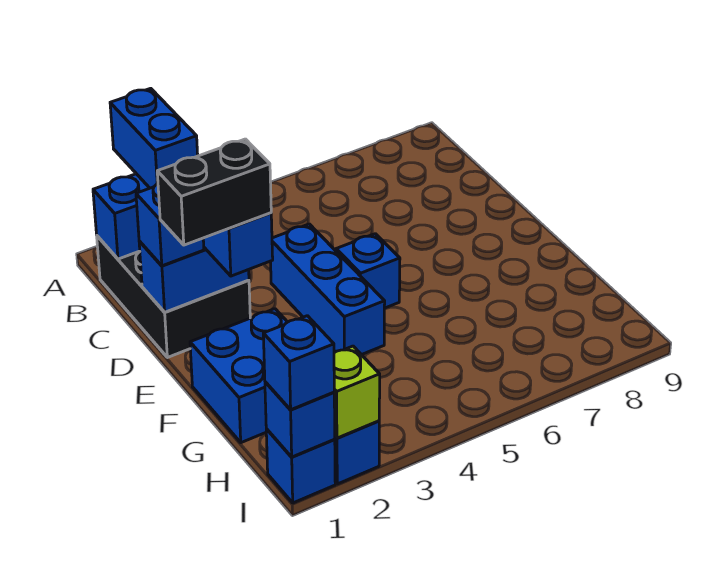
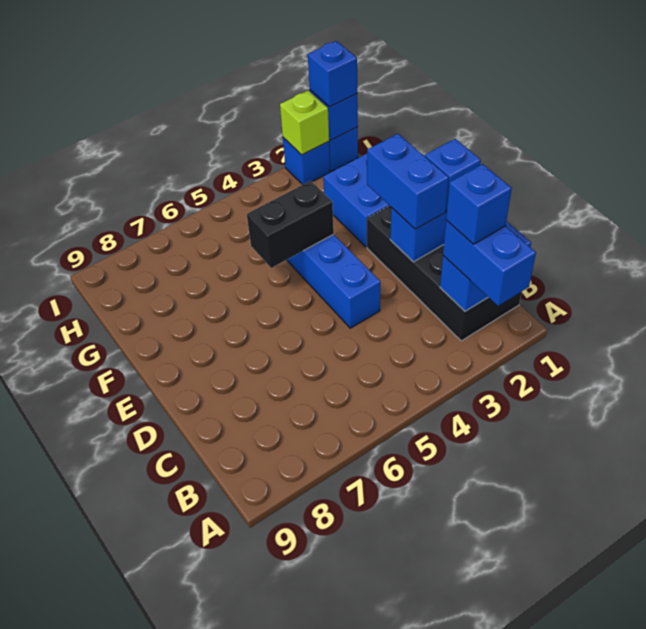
black brick B1:D2 level 1 -> black brick B1:E2 level 1
black brick E1:E2 level 4 -> black brick F4:F5 level 2
blue brick E5 level 1 -> blue brick B2 level 4

